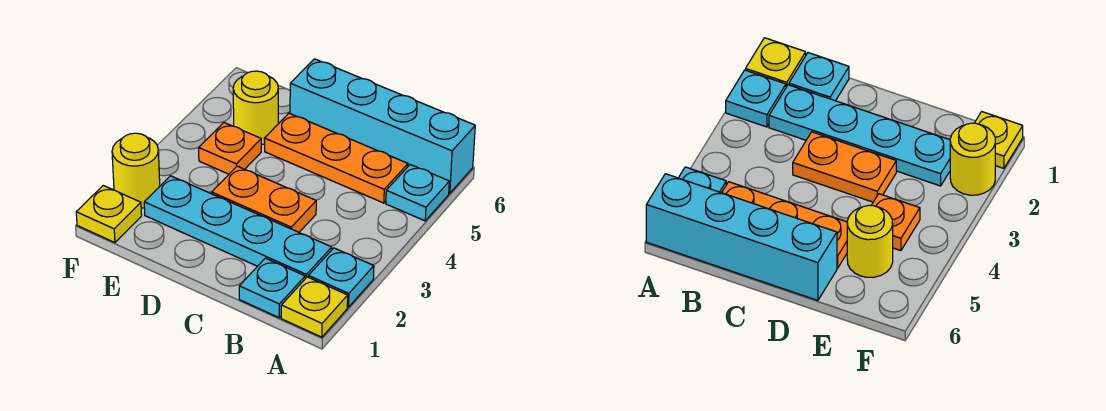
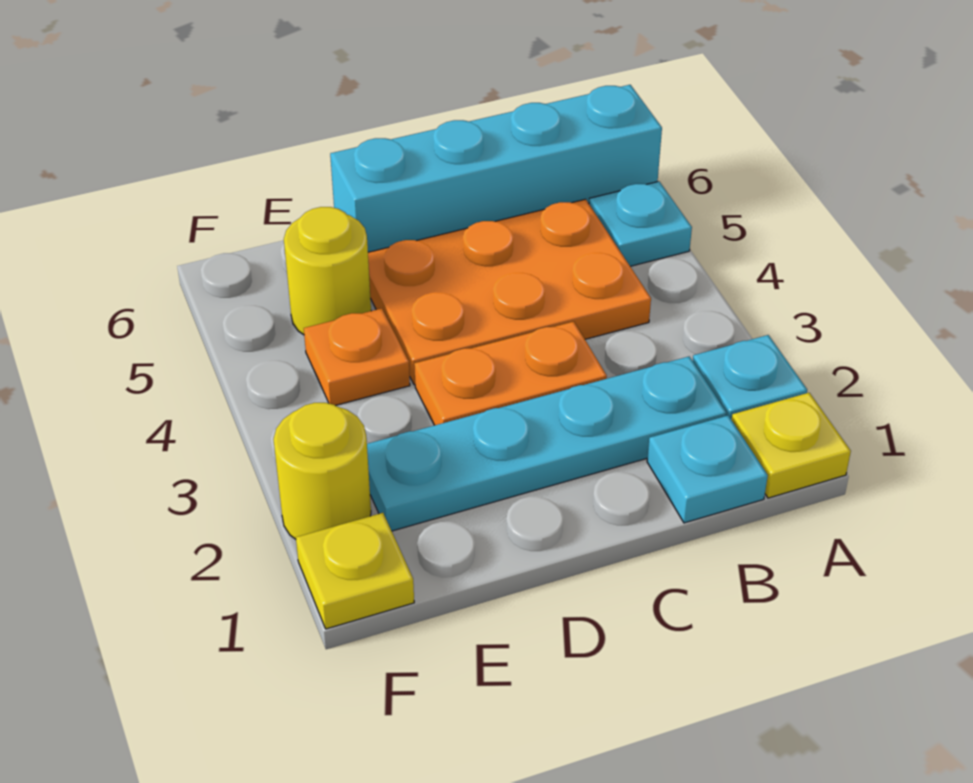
orange plate B5:D5 level 1 -> orange plate B4:D5 level 1

